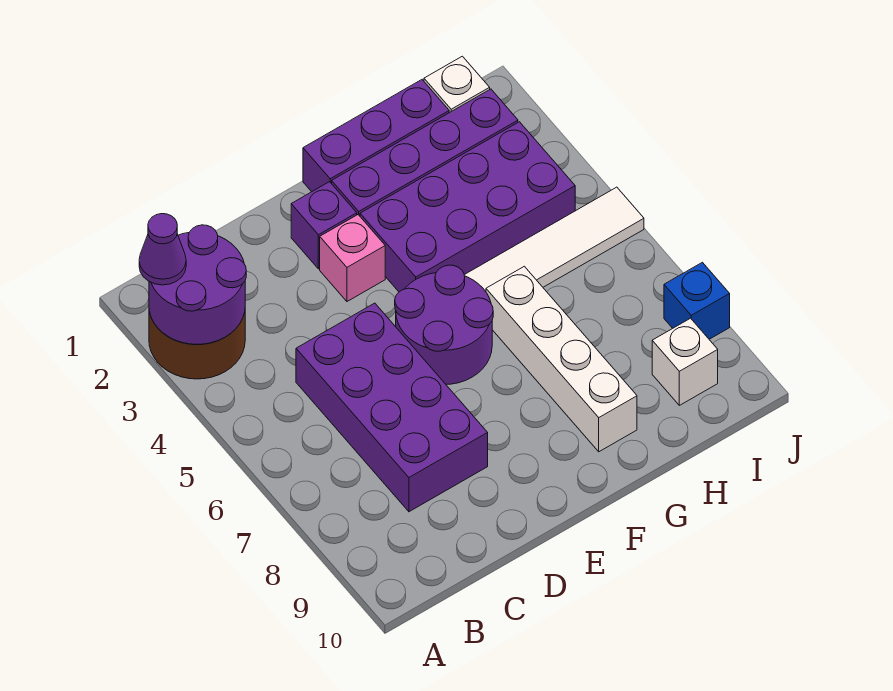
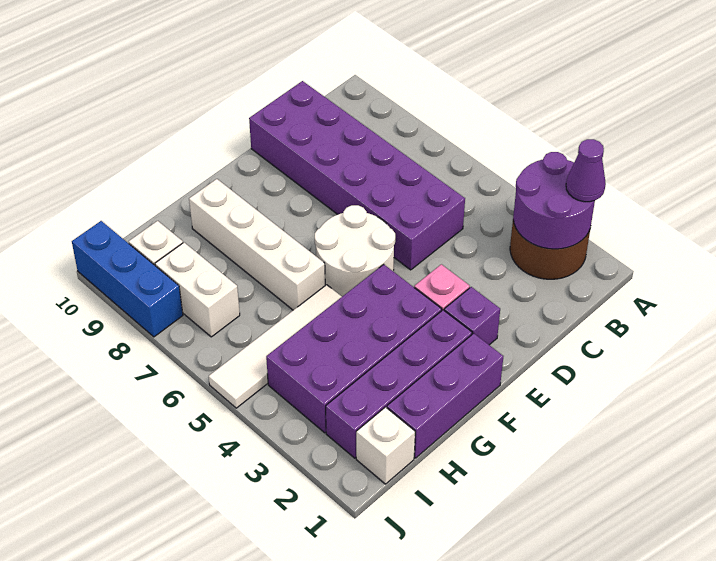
purple brick C5:D8 level 1 -> purple brick C5:D10 level 1
purple round brick E5:F6 level 1 -> white round brick E5:F6 level 1
none -> white brick I7:I8 level 1
blue brick J8 level 1 -> blue brick J8:J10 level 1

